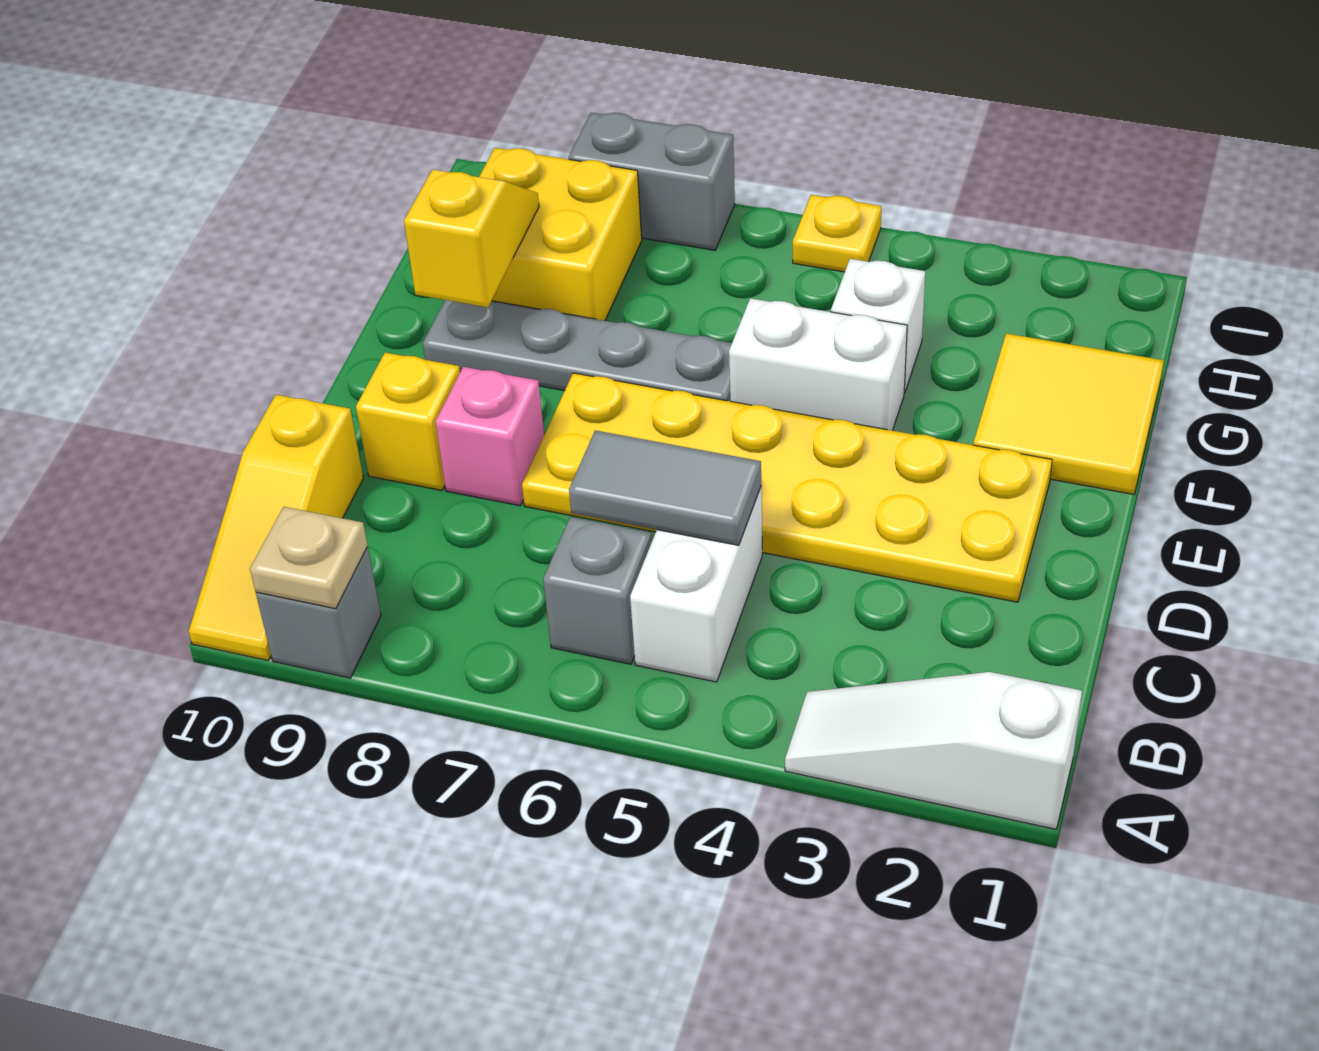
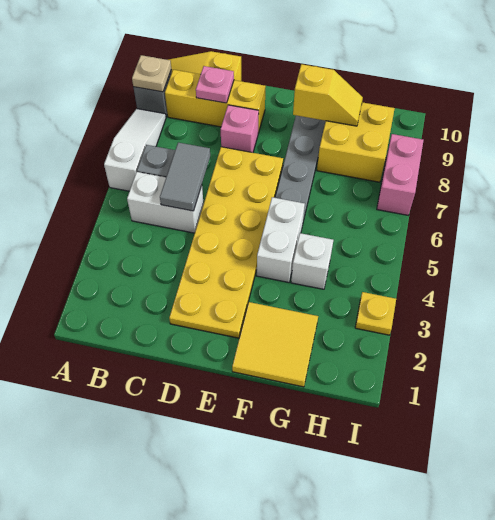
white slope A1:A3 level 1 top 1 -> white slope A6:A8 level 1 top 6
none -> pink plate C9 level 2
yellow brick D9 level 1 -> yellow brick B9:D9 level 1
yellow plate I5 level 1 -> yellow plate I3 level 1
grey brick I7:I8 level 1 -> pink brick I7:I8 level 1

